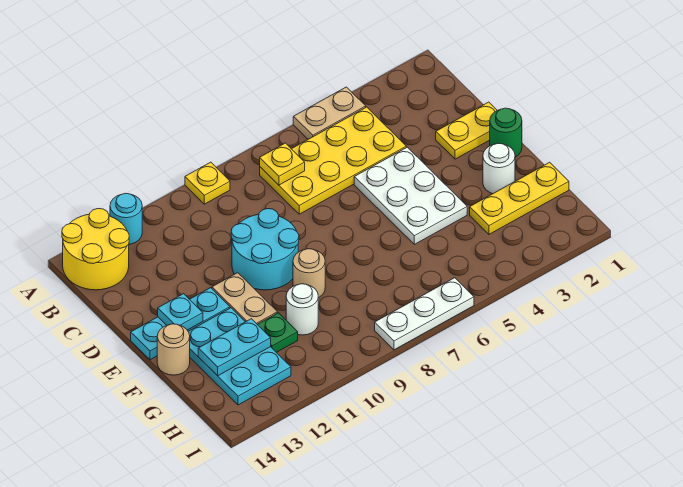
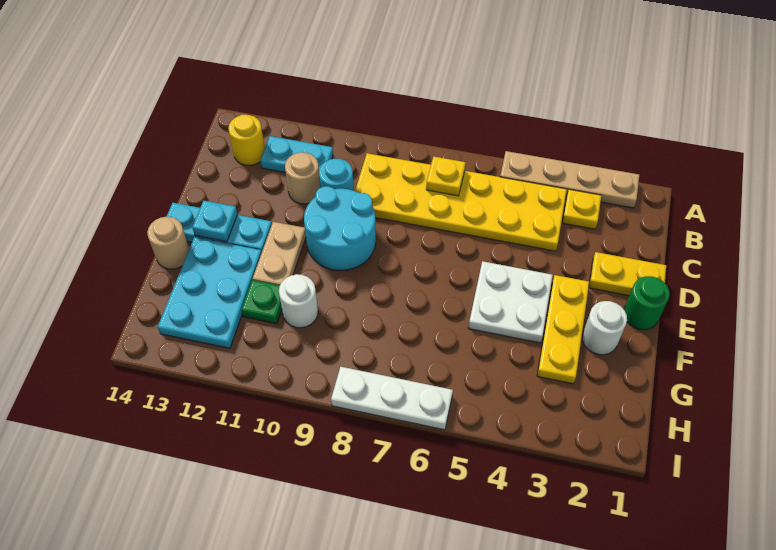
tan plate A4:A5 level 1 -> tan plate A2:A5 level 1
yellow plate A9 level 1 -> yellow plate B3 level 1
cyan round brick A12 level 1 -> cyan round brick C10 level 1
yellow round brick A13:B14 level 1 -> yellow round brick B13 level 1
yellow plate B4:C7 level 1 -> yellow plate B4:C9 level 1
white plate D4:F5 level 1 -> white plate E4:F5 level 1
tan round brick F9 level 1 -> tan round brick C11 level 1
yellow plate G1:G3 level 1 -> yellow plate E3:G3 level 1
cyan plate G12:G13 level 2 -> cyan plate B11:B12 level 1

